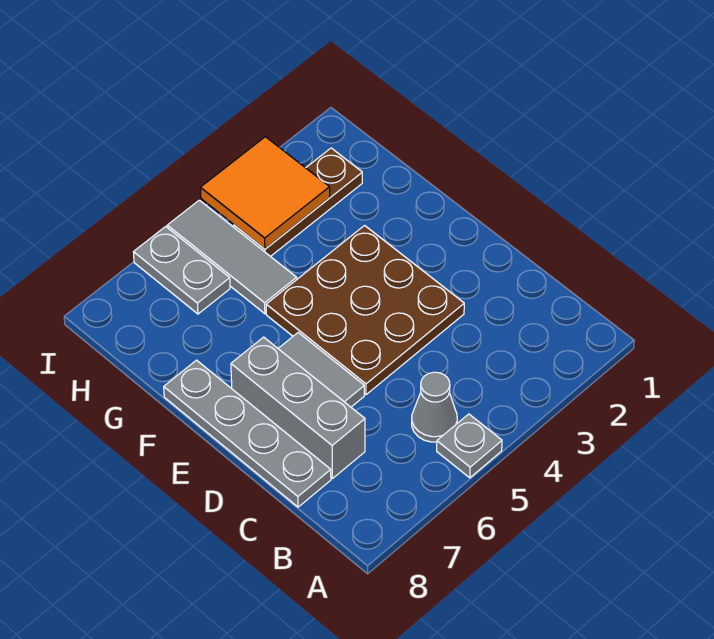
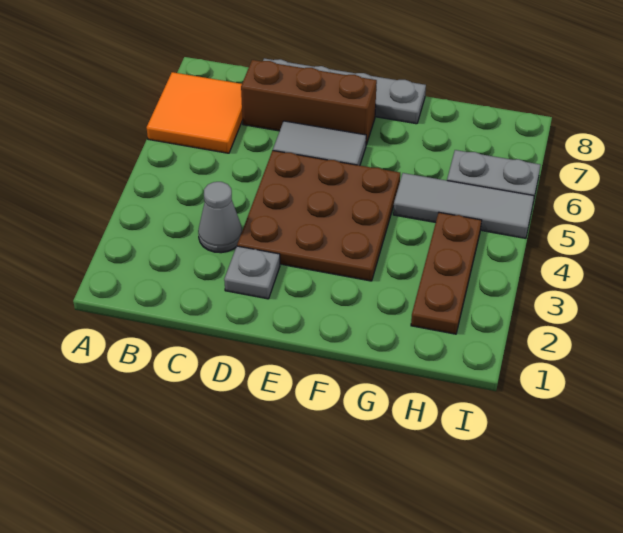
grey plate A5 level 1 -> grey plate D2 level 1
grey cone B5 level 1 -> grey cone C3 level 1
grey brick C7:E7 level 1 -> brown brick C7:E7 level 1
orange tile H3:I4 level 2 -> orange tile A6:B7 level 1

